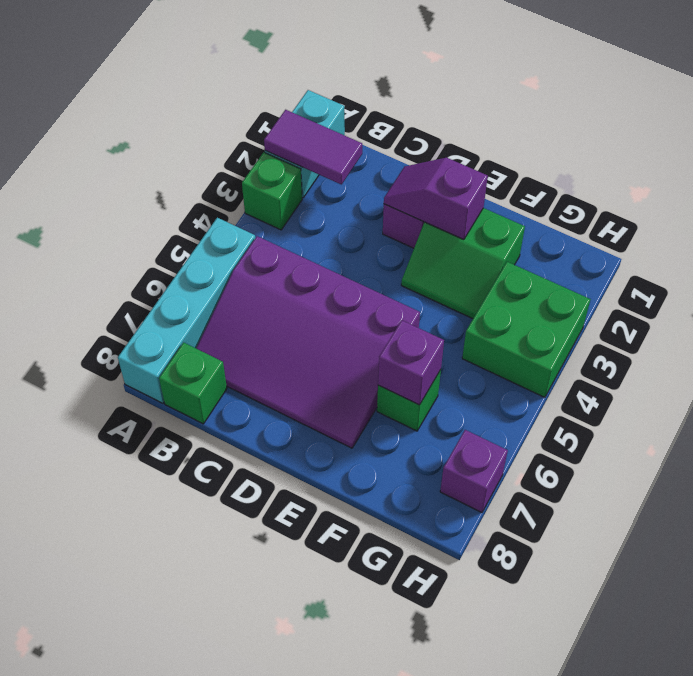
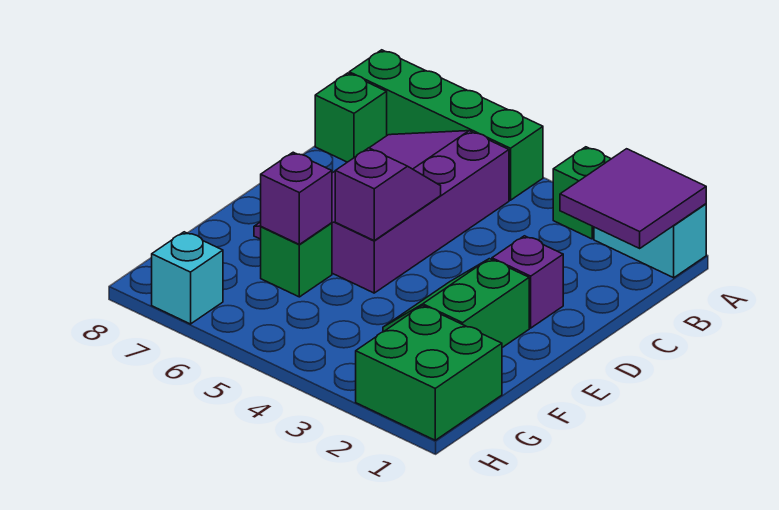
purple tile A2:B2 level 2 -> purple tile A1:B2 level 2
cyan brick A5:A8 level 1 -> green brick A5:A8 level 1
purple slope D2:E2 level 2 top E -> purple slope D5:E5 level 2 top E
green brick G3:H4 level 1 -> green brick G1:H2 level 1
purple brick H7 level 1 -> cyan brick H7 level 1

